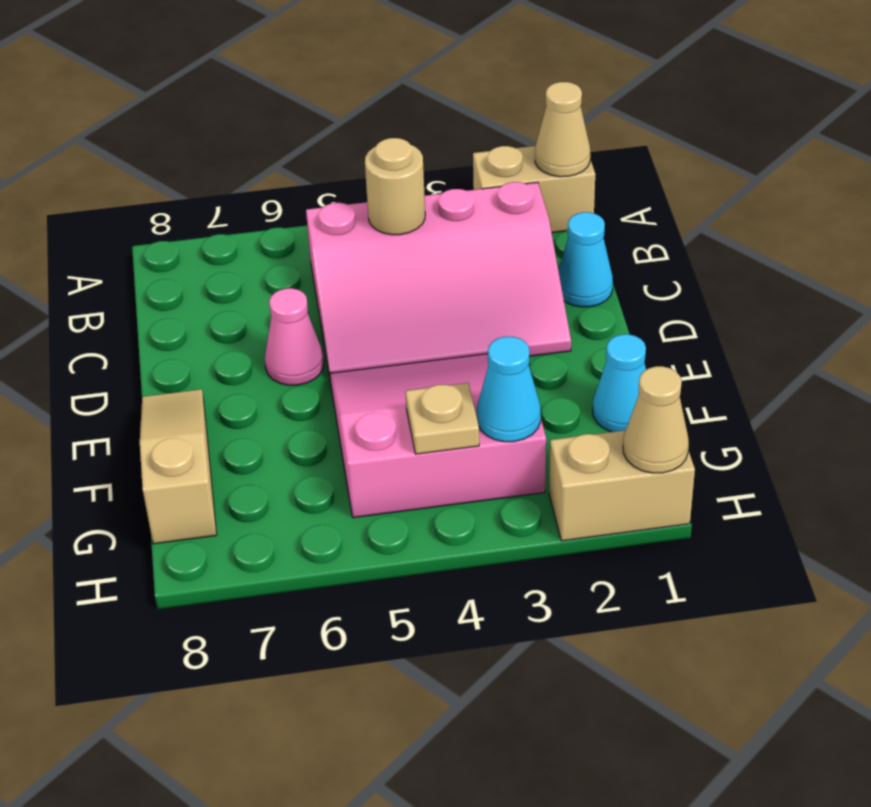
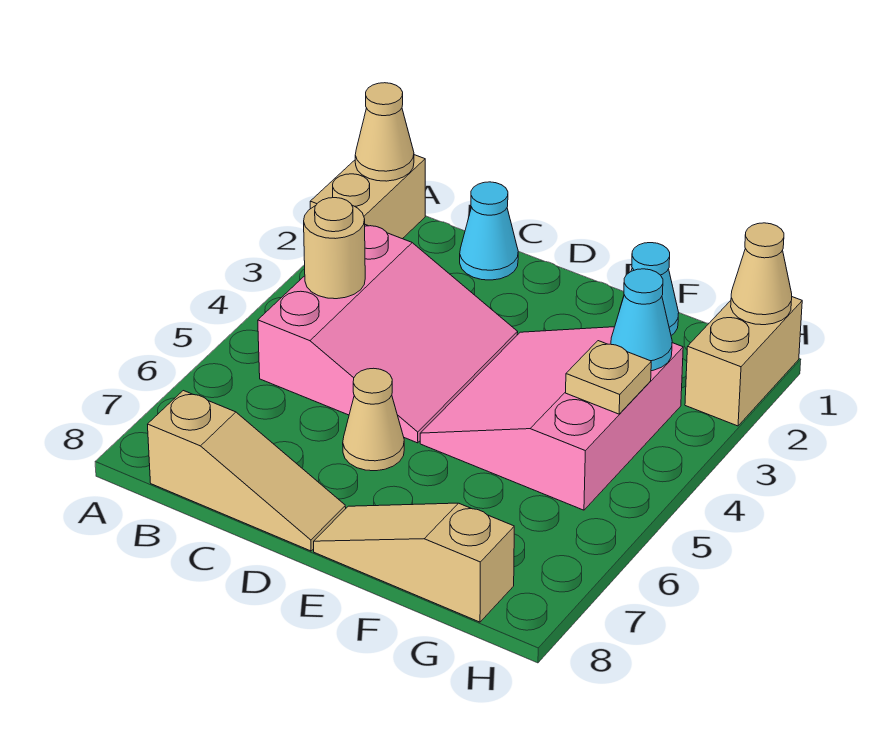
pink slope B2:D5 level 1 top B -> pink slope B3:D5 level 1 top B
none -> tan slope B8:D8 level 1 top B
pink cone D6 level 1 -> tan cone D6 level 1

